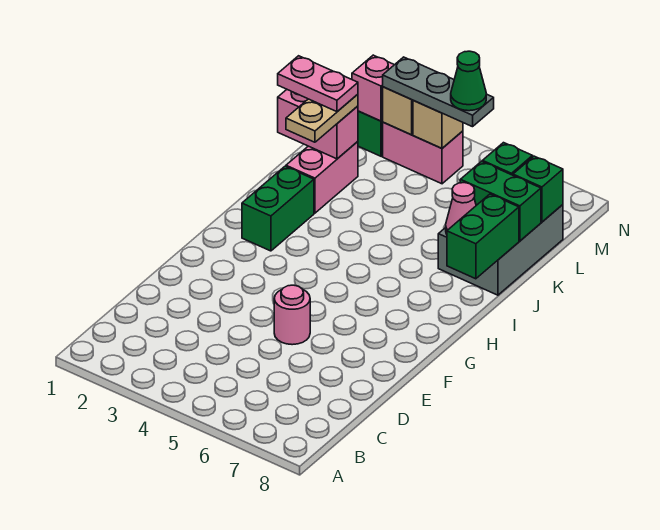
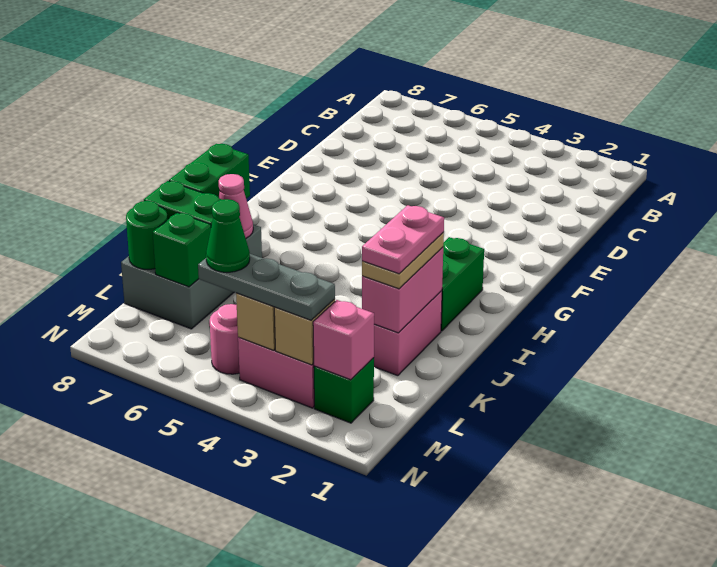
pink round brick E5 level 1 -> pink round brick M5 level 1
pink brick K1:K2 level 2 -> pink brick J2:K2 level 2
pink plate K1:K2 level 4 -> pink plate J2:K2 level 4
green brick L8 level 2 -> green round brick L8 level 2

